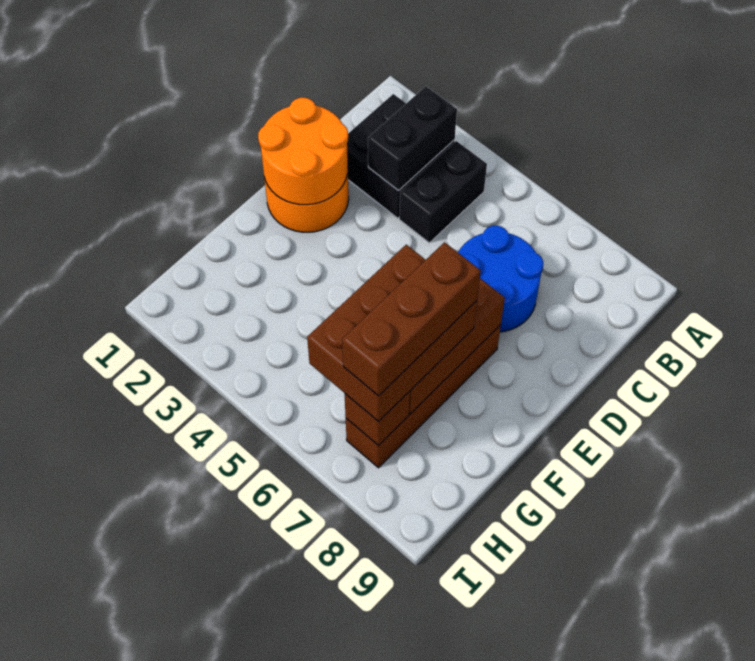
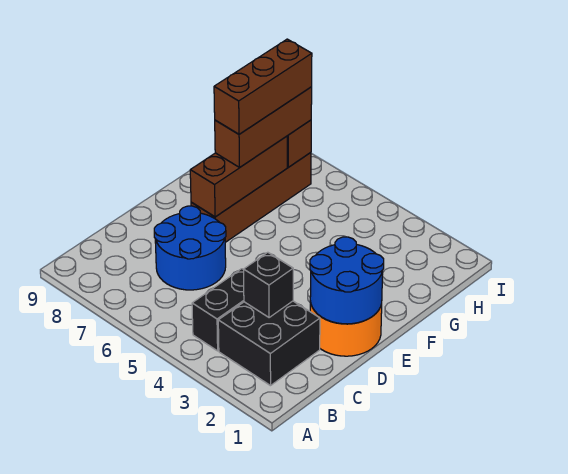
black brick B3:C3 level 2 -> black brick C3 level 2
orange round brick D1:E2 level 2 -> blue round brick D1:E2 level 2
brown brick F6:H7 level 3 -> brown brick F7:H7 level 3

